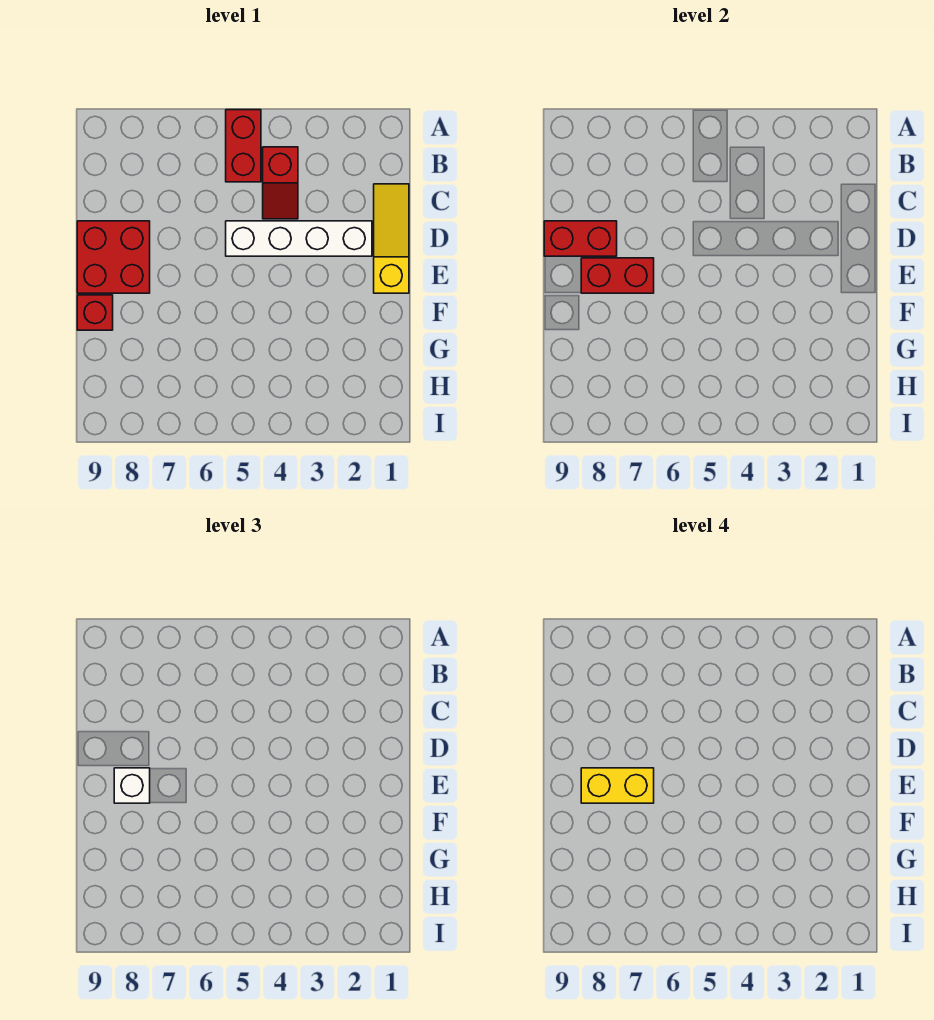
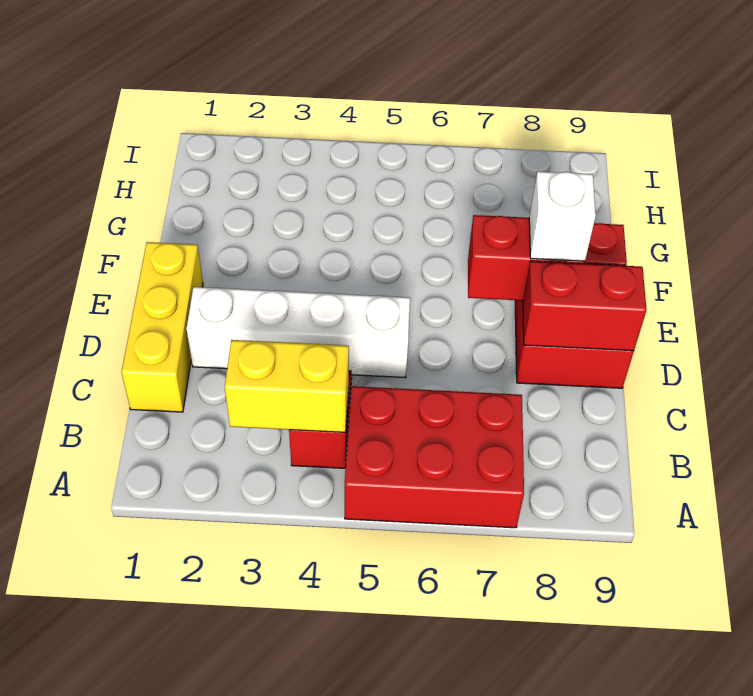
red brick A5:B5 level 1 -> red brick A5:B7 level 1
yellow slope C1:E1 level 1 top E -> yellow brick C1:E1 level 1
yellow brick E7:E8 level 4 -> yellow brick B3:B4 level 2

